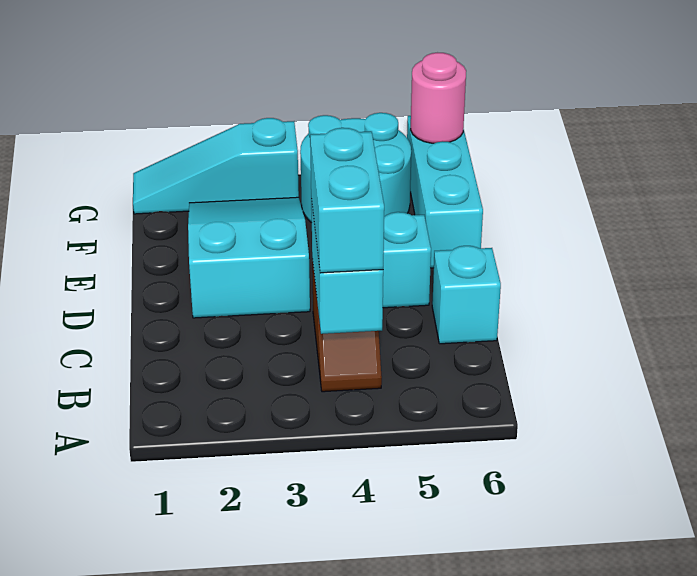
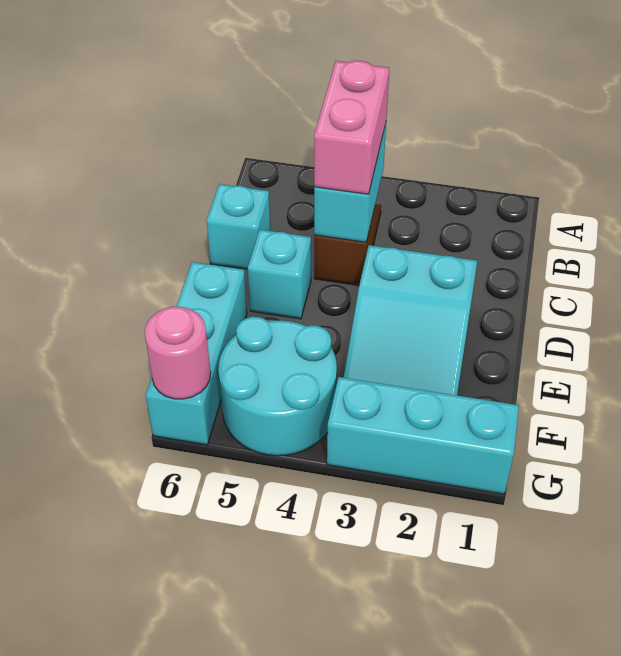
cyan brick B4:C4 level 3 -> pink brick B4:C4 level 3
cyan slope G1:G3 level 1 top 3 -> cyan brick G1:G3 level 1

